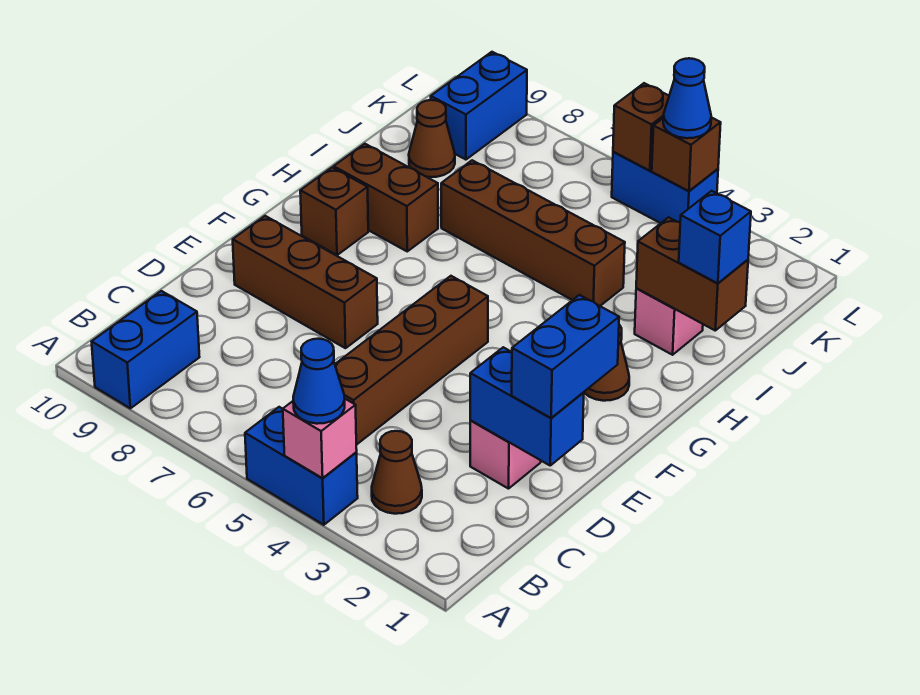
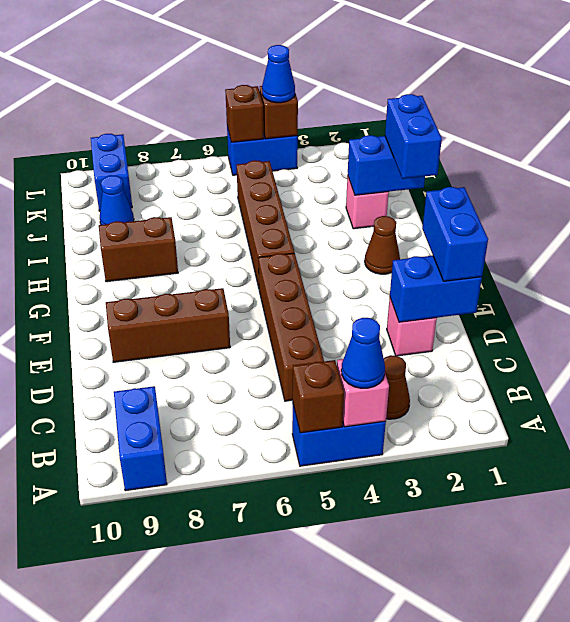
brown brick G9 level 1 -> brown brick A5 level 2
brown brick I1:I2 level 2 -> blue brick I1:I2 level 2
blue brick I1 level 3 -> blue brick H1:I1 level 3
brown brick I4:I7 level 1 -> brown brick G5:J5 level 1
brown cone J9 level 1 -> blue cone J9 level 1

